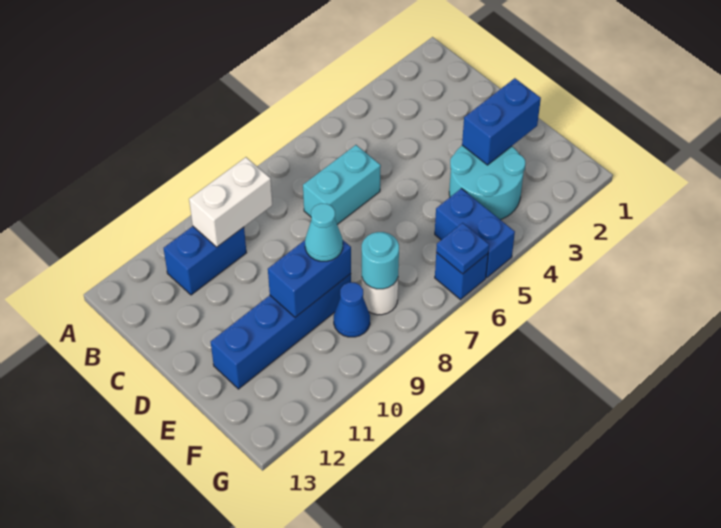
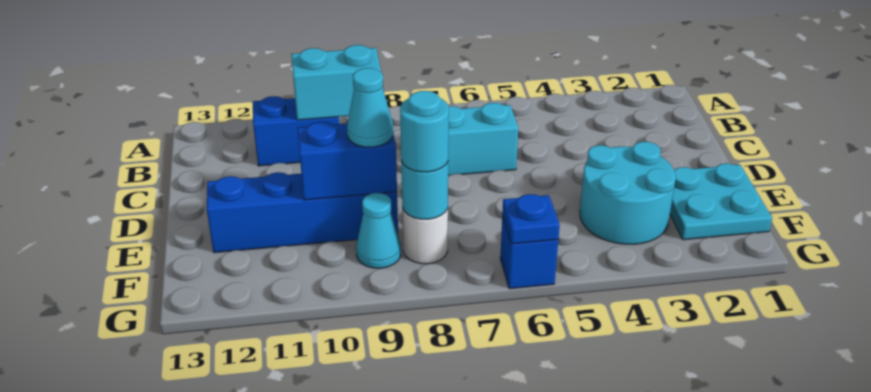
white brick B9:B10 level 2 -> cyan brick B9:B10 level 2
none -> cyan plate E1:F2 level 1
blue brick E2:E3 level 2 -> none
blue brick F5:G5 level 1 -> none
none -> cyan round brick F8 level 3
blue cone F9 level 1 -> cyan cone F9 level 1

